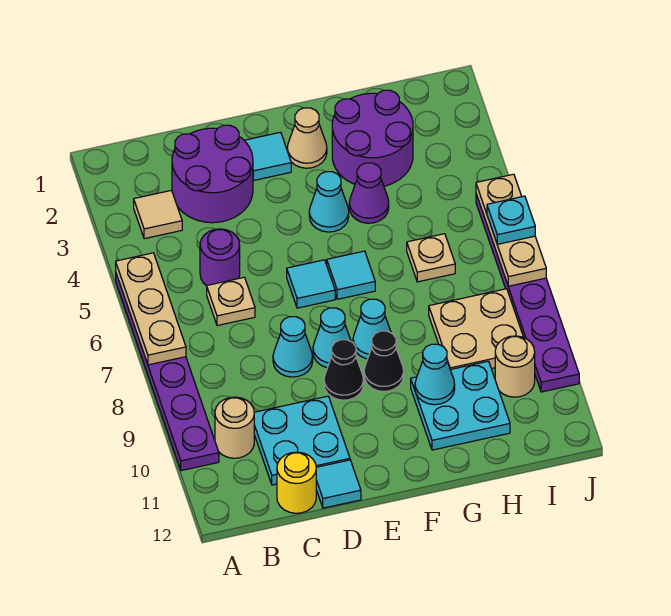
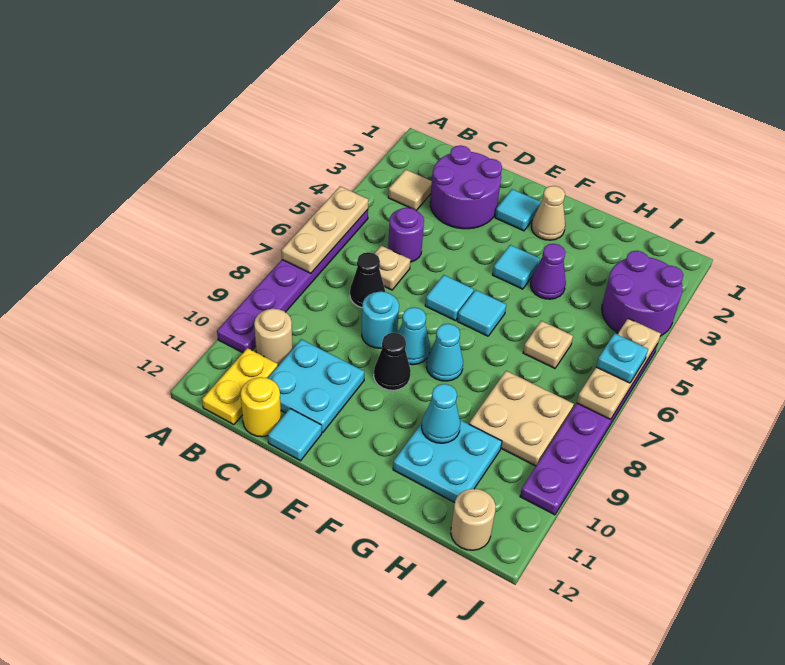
none -> yellow plate B11:B12 level 1
cyan cone D8 level 1 -> cyan round brick D8 level 1
cyan cone F4 level 1 -> cyan tile F4 level 1
black cone F9 level 1 -> black cone C7 level 1
purple round brick G2:H3 level 1 -> purple round brick I3:J4 level 1
tan round brick I10 level 1 -> tan round brick I12 level 1

